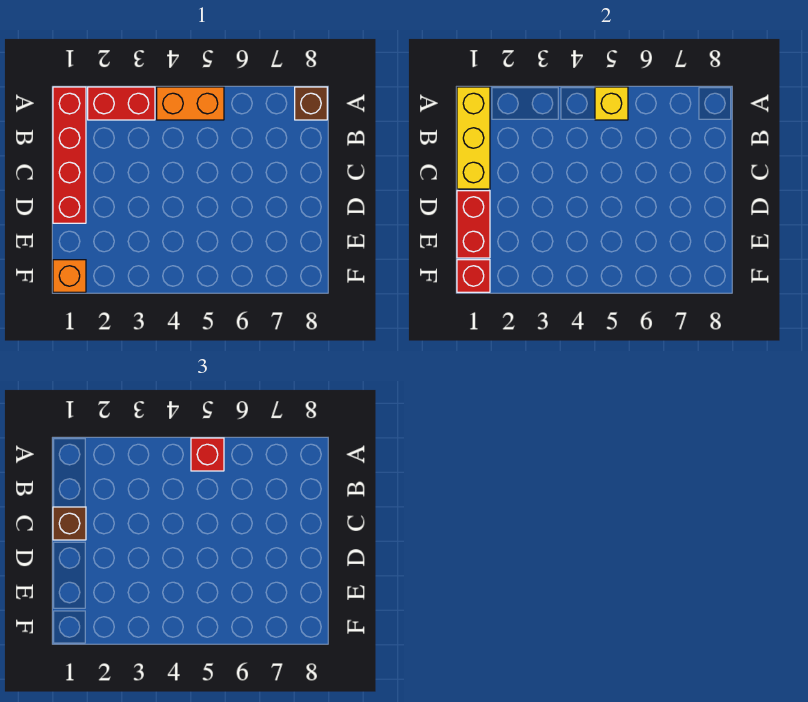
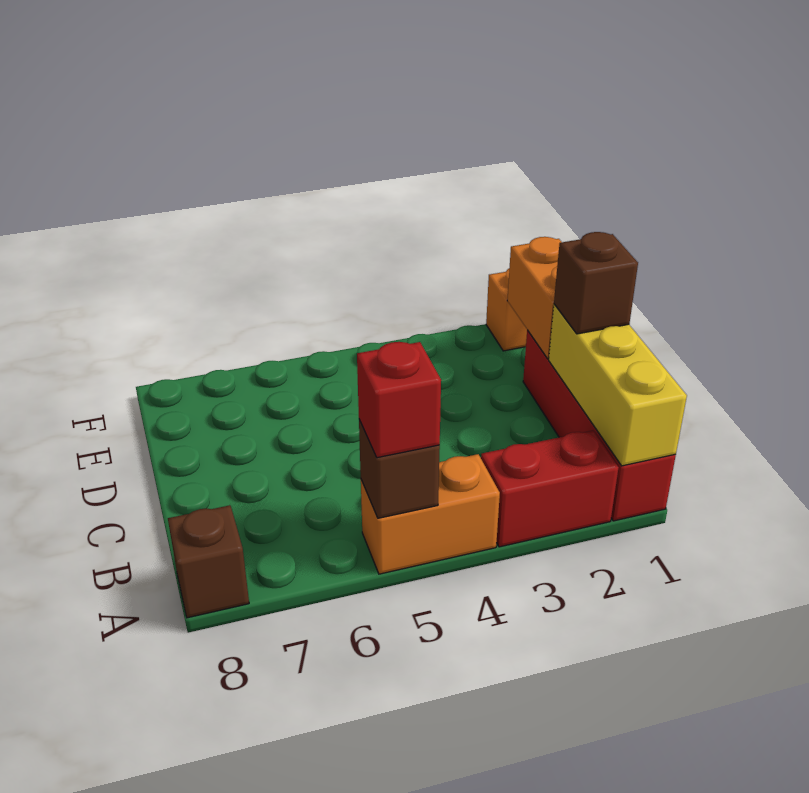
yellow brick A5 level 2 -> brown brick A5 level 2
red brick D1:E1 level 2 -> orange brick D1:E1 level 2
red brick F1 level 2 -> none

